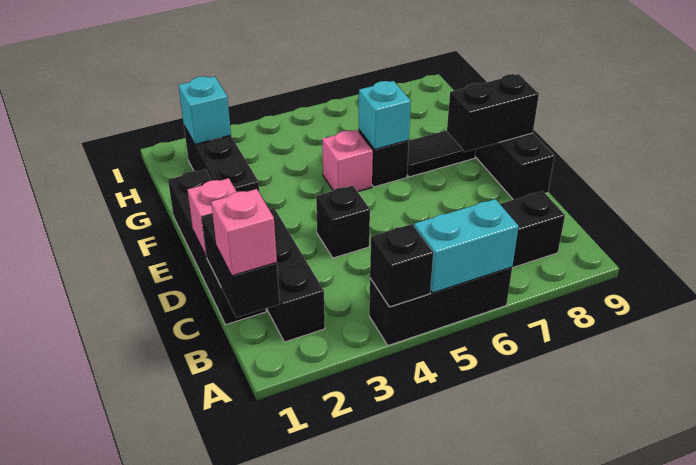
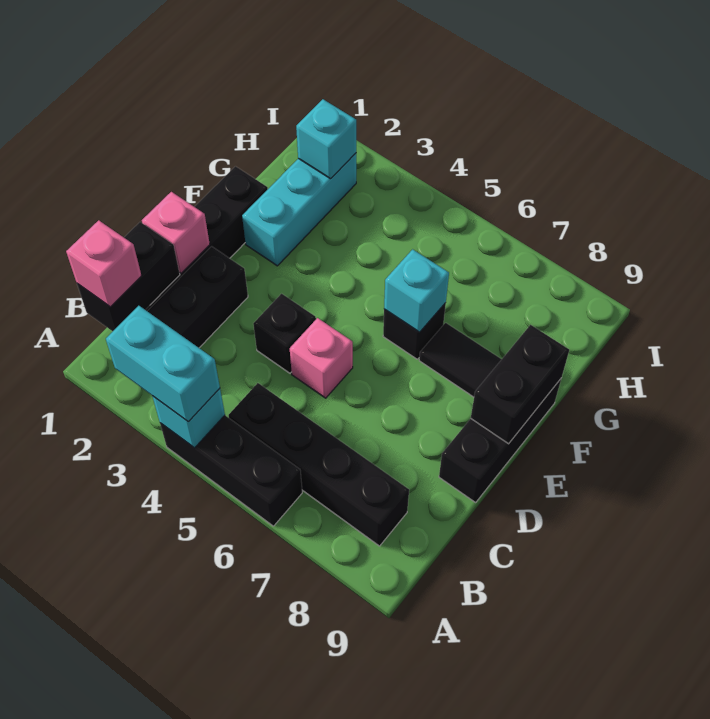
black brick A4 level 2 -> cyan brick A4 level 2
cyan brick A5:A6 level 2 -> cyan brick A3:A4 level 3
black brick E8:E9 level 2 -> black brick E9:F9 level 2
black brick F2:H2 level 1 -> cyan brick F2:H2 level 1
pink brick F5 level 1 -> pink brick D5 level 1

